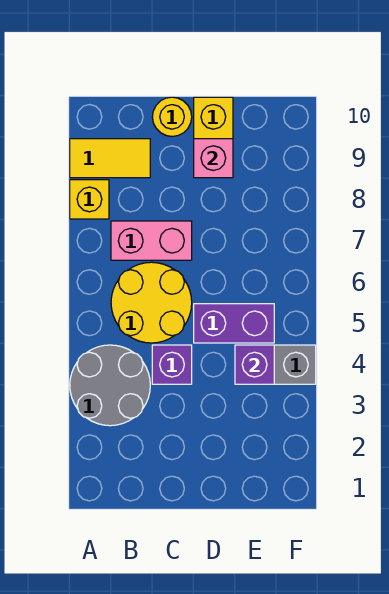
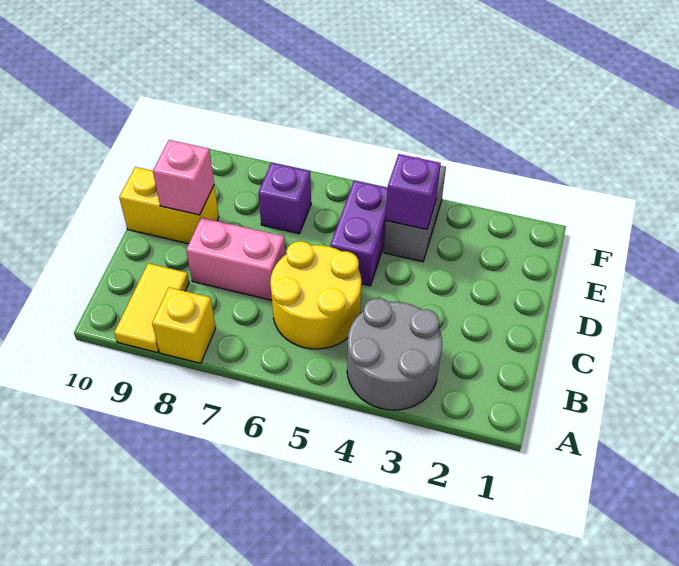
pink brick B7:C7 level 1 -> pink brick C7:C8 level 1
purple brick C4 level 1 -> purple brick E7 level 1
yellow round brick C10 level 1 -> none

